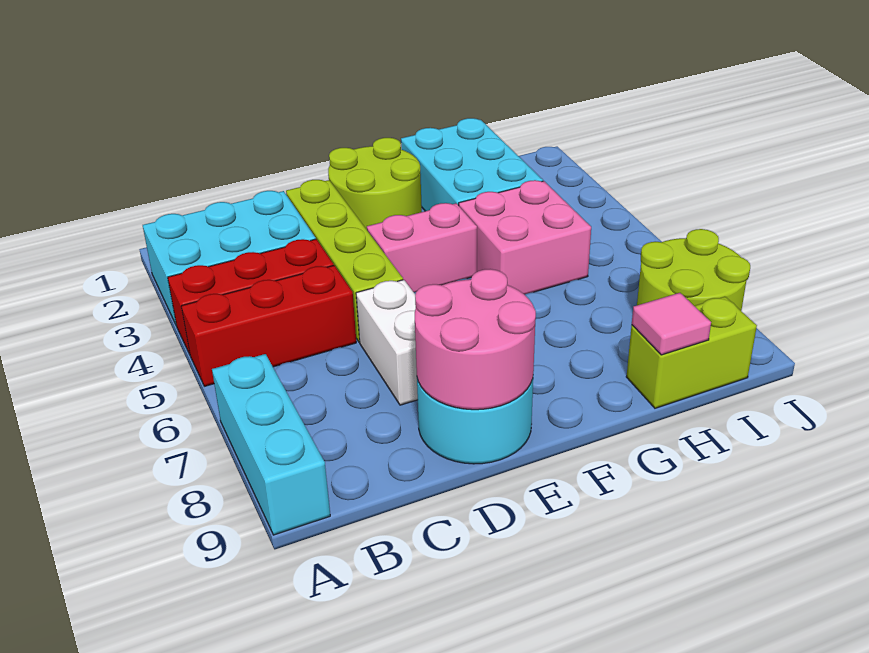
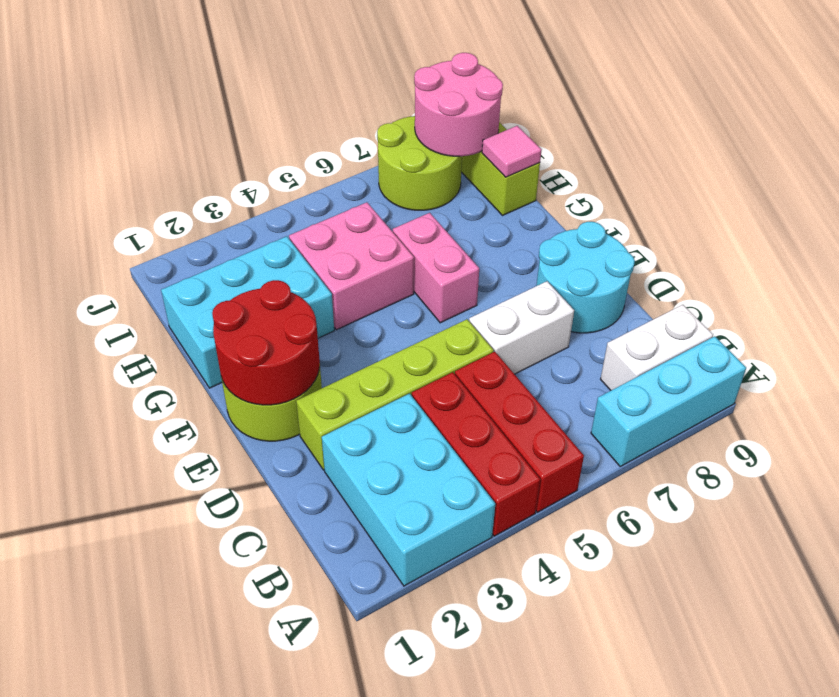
none -> white brick B8:B9 level 1
pink round brick D8:E9 level 2 -> pink round brick I8:J9 level 2
none -> red round brick E1:F2 level 2
pink brick E4:F4 level 1 -> pink brick F6:G6 level 1

